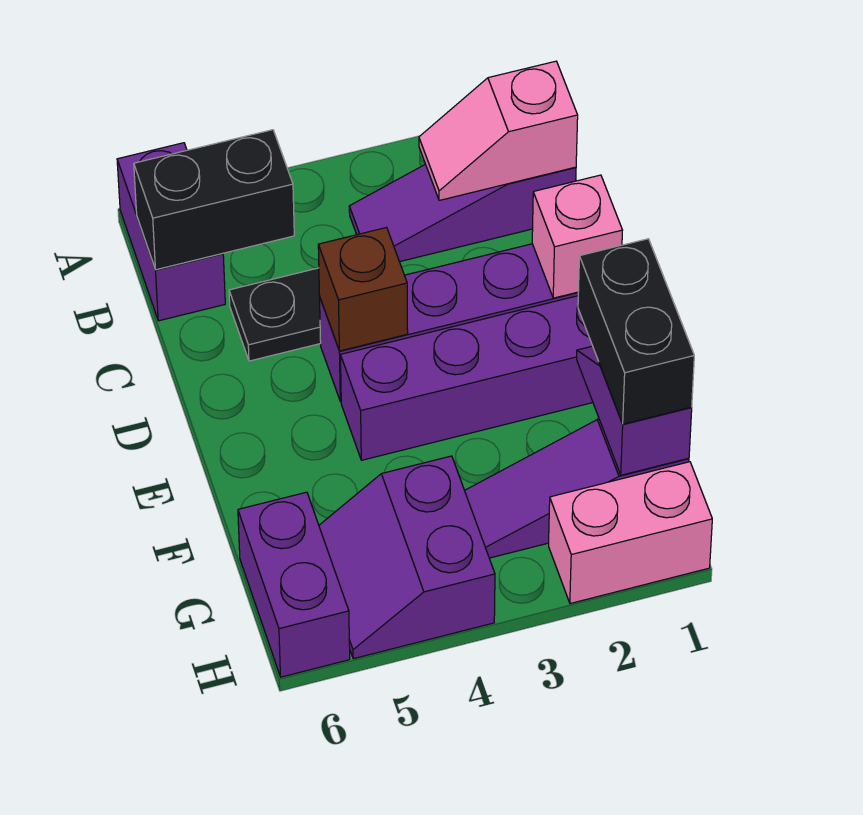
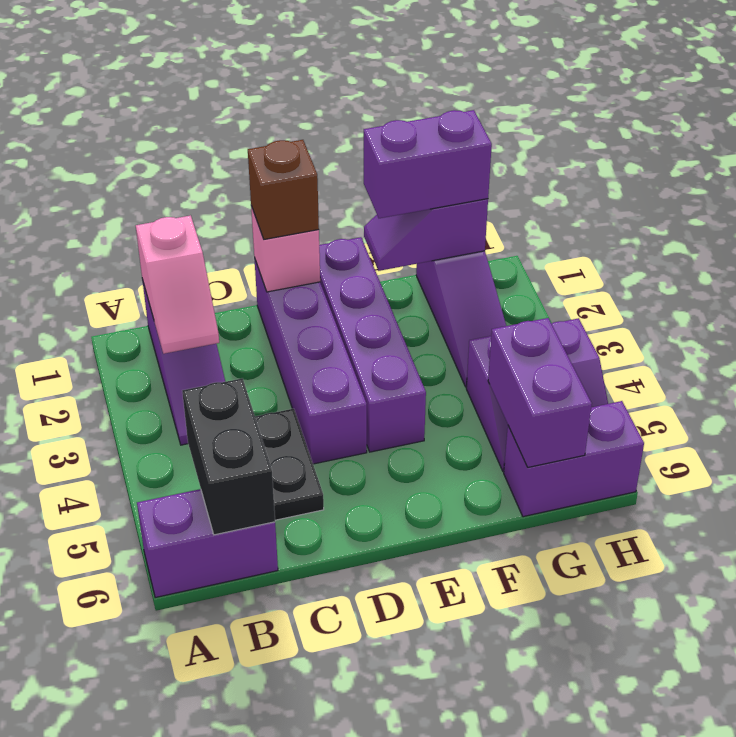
brown brick D4 level 2 -> brown brick D1 level 3
black brick F1:G1 level 3 -> purple brick F1:G1 level 3
none -> purple brick G5:G6 level 2
pink brick H1:H2 level 1 -> none

